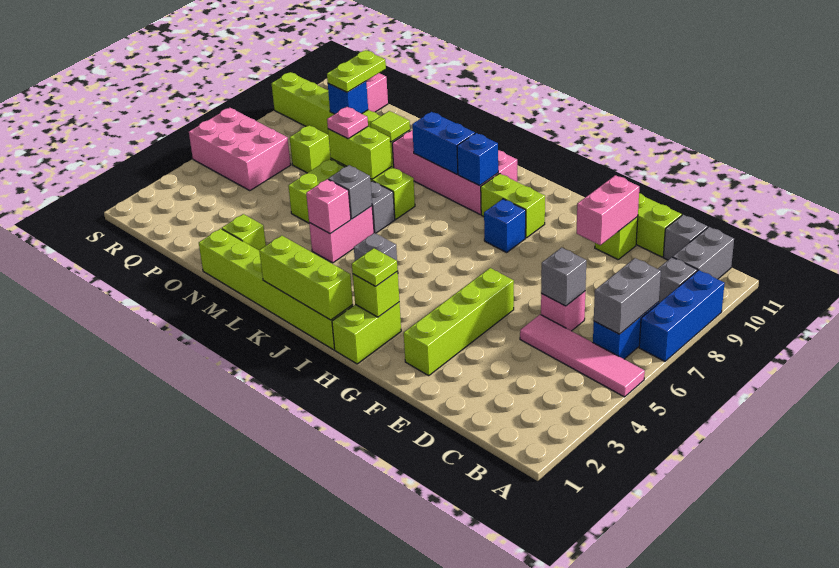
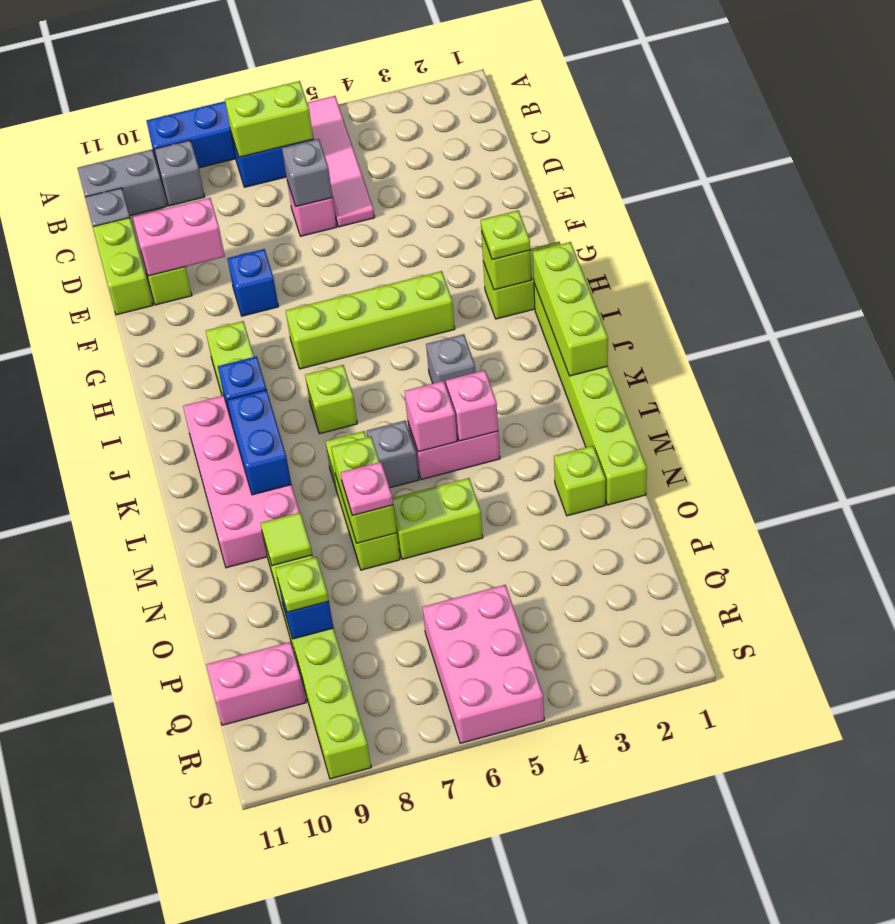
grey brick B6:B7 level 2 -> lime brick B6:B7 level 2
lime brick F2:F5 level 1 -> lime brick H4:H7 level 1
blue brick H8 level 1 -> blue brick F8 level 1
grey brick L5 level 2 -> pink brick L5 level 2
lime brick P7 level 1 -> lime brick J7 level 1
lime plate P9:P10 level 3 -> lime plate P9 level 3

